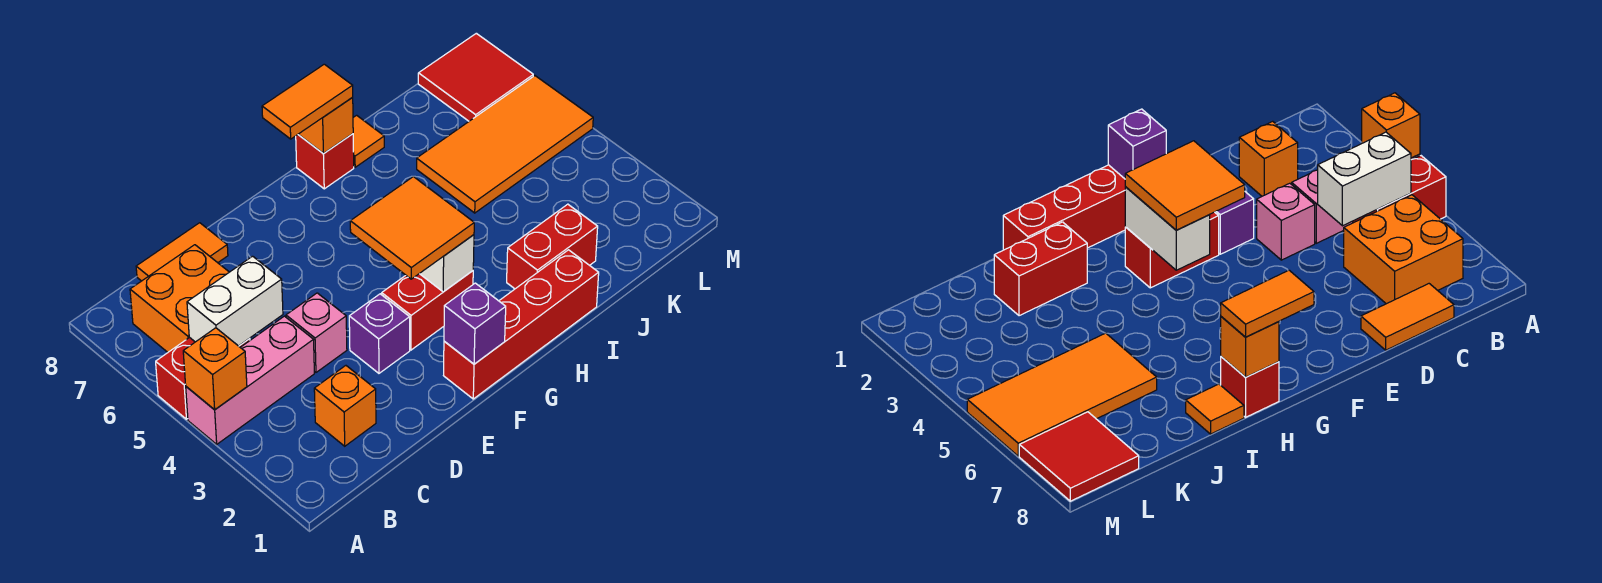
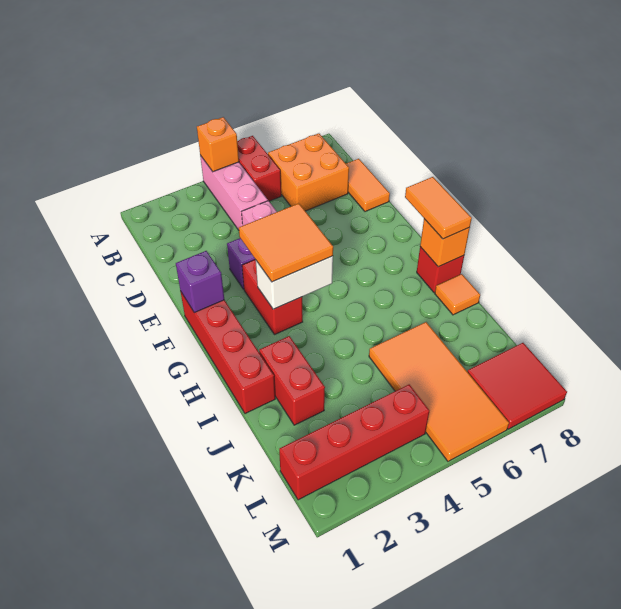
white brick B5:C5 level 2 -> none
orange brick C2 level 1 -> none
none -> red brick L1:L4 level 1

